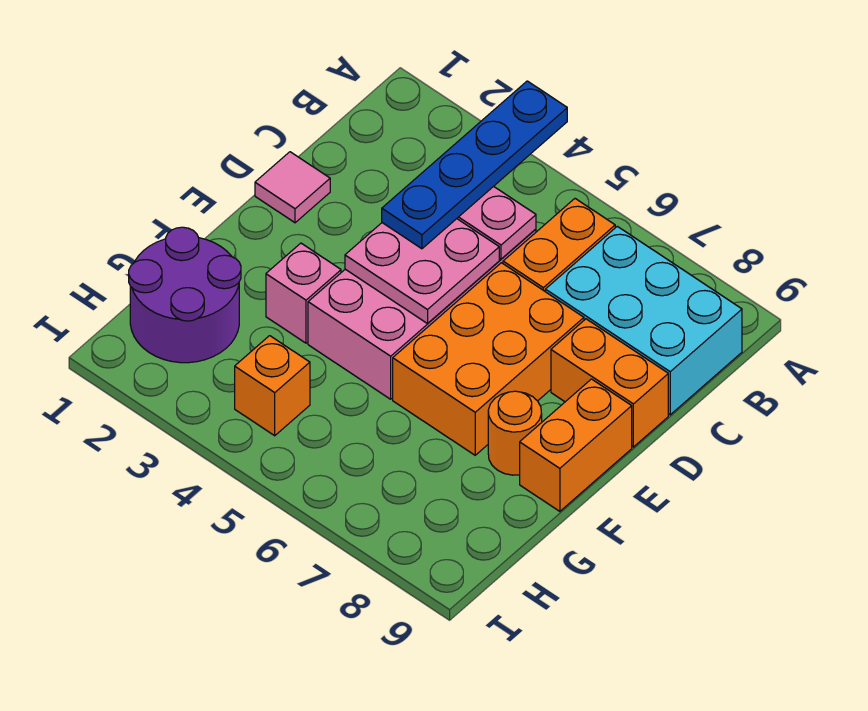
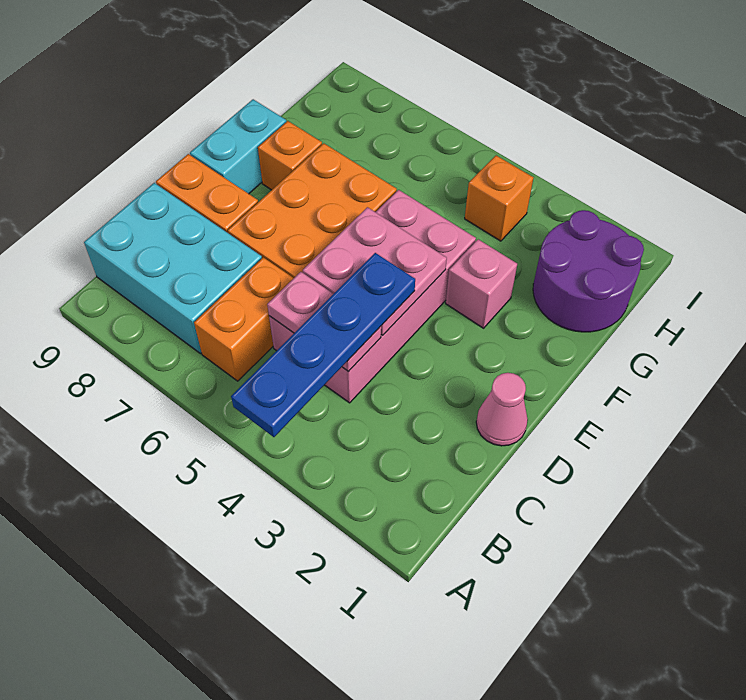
pink tile D1 level 1 -> pink cone D1 level 1
orange brick E9:F9 level 1 -> cyan brick E9:F9 level 1
orange round brick F8 level 1 -> orange brick F8 level 1

